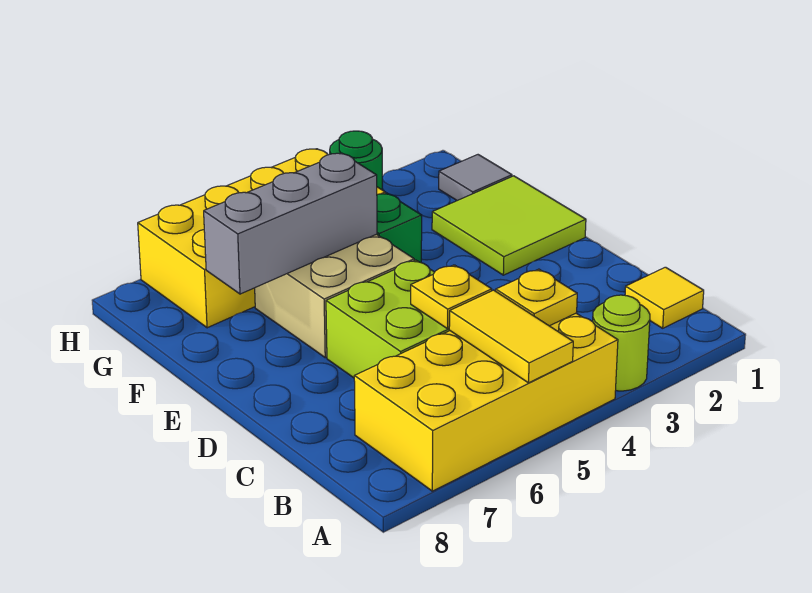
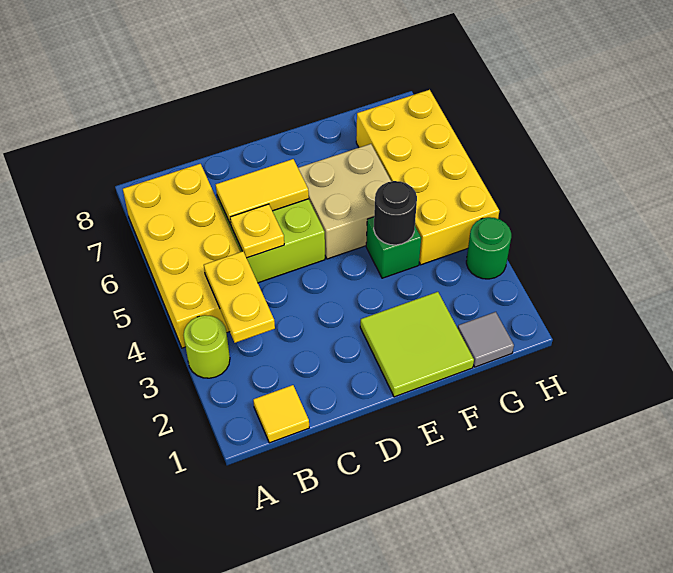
yellow tile A5:B5 level 2 -> yellow tile C6:D6 level 2
yellow plate B4 level 2 -> yellow plate B3:B4 level 2
none -> black round brick F4 level 2
grey brick F5:F7 level 2 -> none

